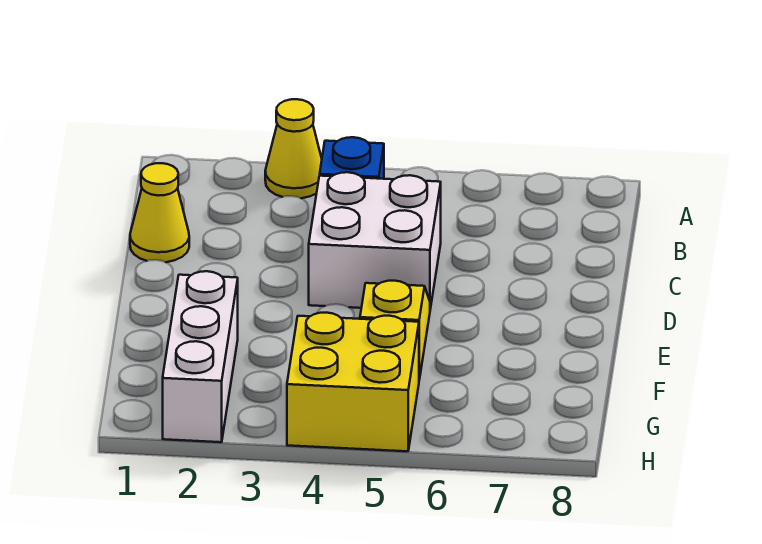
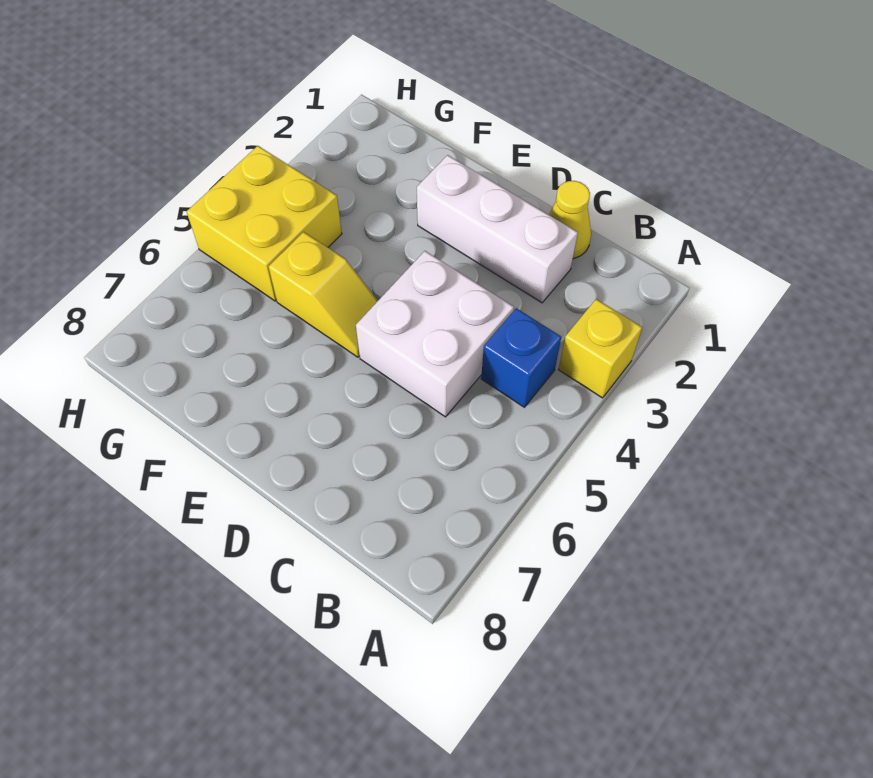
yellow cone A3 level 1 -> yellow brick A3 level 1
white brick F2:H2 level 1 -> white brick C2:E2 level 1

